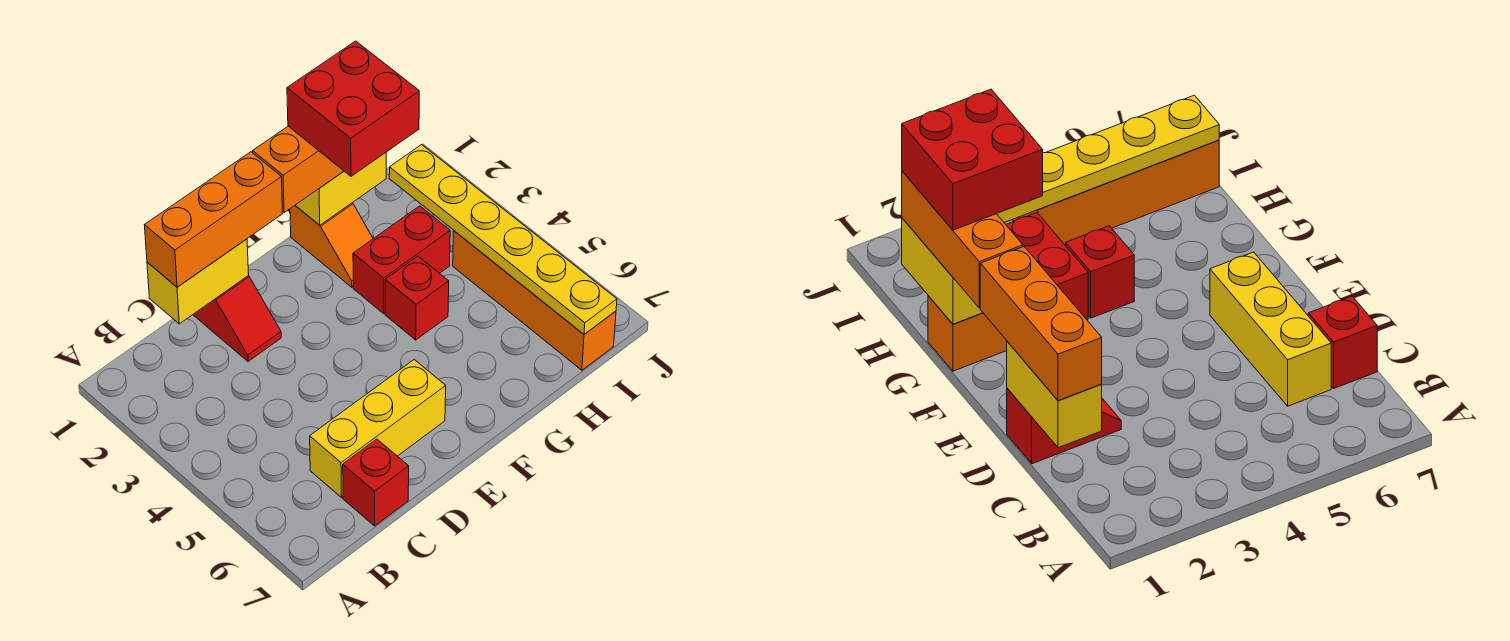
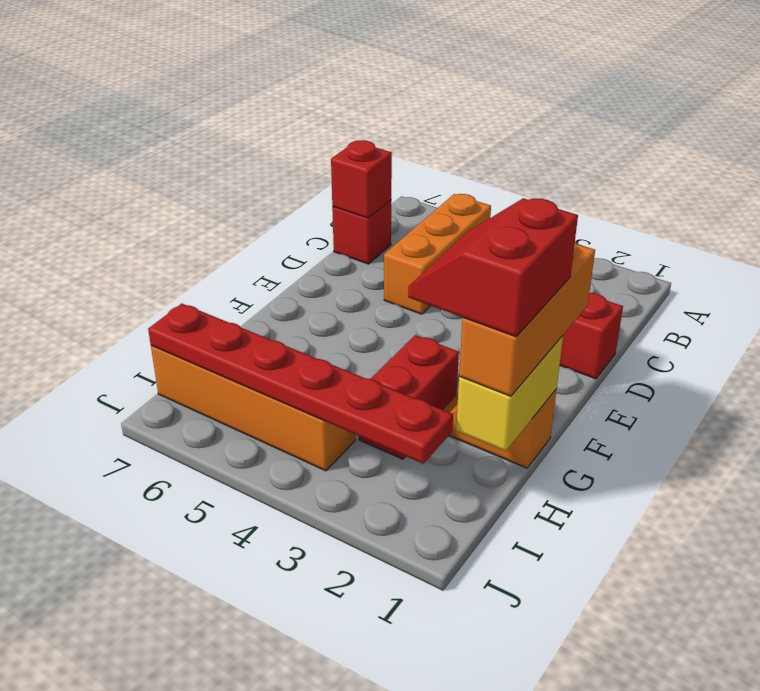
yellow brick C1:D1 level 2 -> none
orange brick C1:E1 level 3 -> orange brick B5:D5 level 1
yellow brick C6:E6 level 1 -> none
red brick G1:H2 level 4 -> red slope G1:H2 level 4 top 1
red brick G4 level 1 -> red brick C7 level 2
yellow plate I2:I7 level 2 -> red plate I2:I7 level 2

